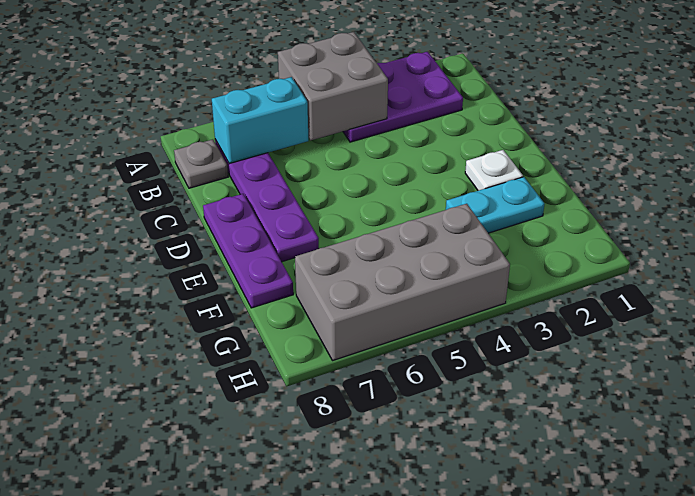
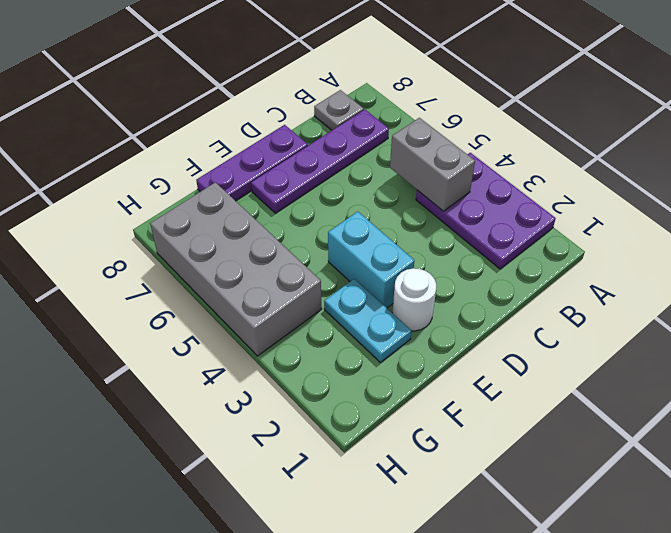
grey brick A4:B5 level 2 -> grey brick B4:B5 level 2
cyan brick B6:B7 level 2 -> cyan brick E3:E4 level 1
white plate E2 level 1 -> white round brick E2 level 1

